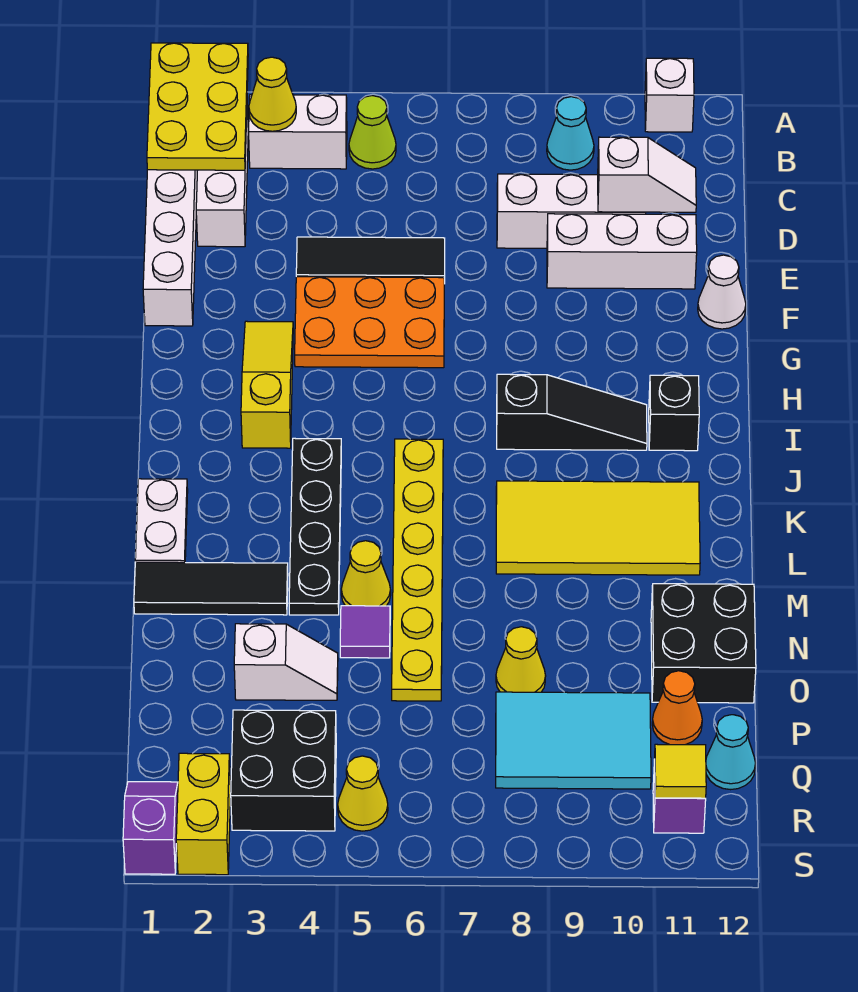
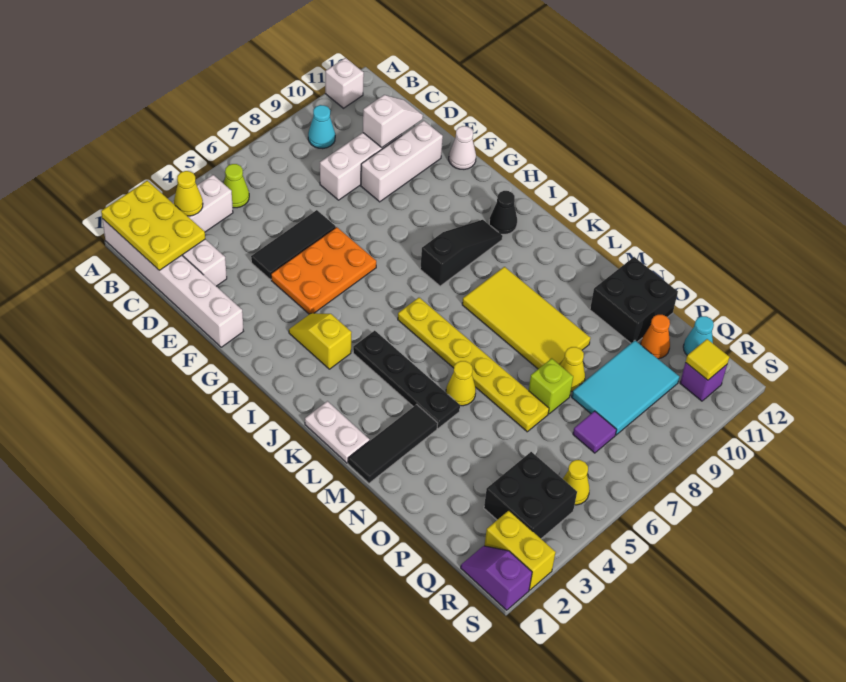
yellow slope G3:I3 level 1 top I -> yellow slope H3:I3 level 1 top I
black brick I11 level 1 -> black cone I11 level 1
yellow tile K8:L11 level 1 -> yellow tile K8:N9 level 1
purple tile N5 level 1 -> purple tile Q7 level 1
white slope O3:O4 level 1 top 3 -> none
none -> lime brick O7 level 1

